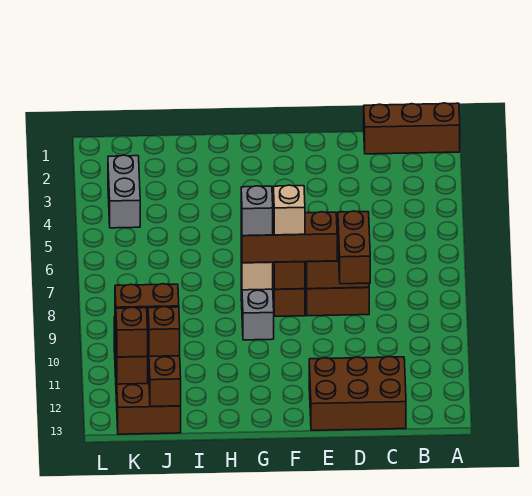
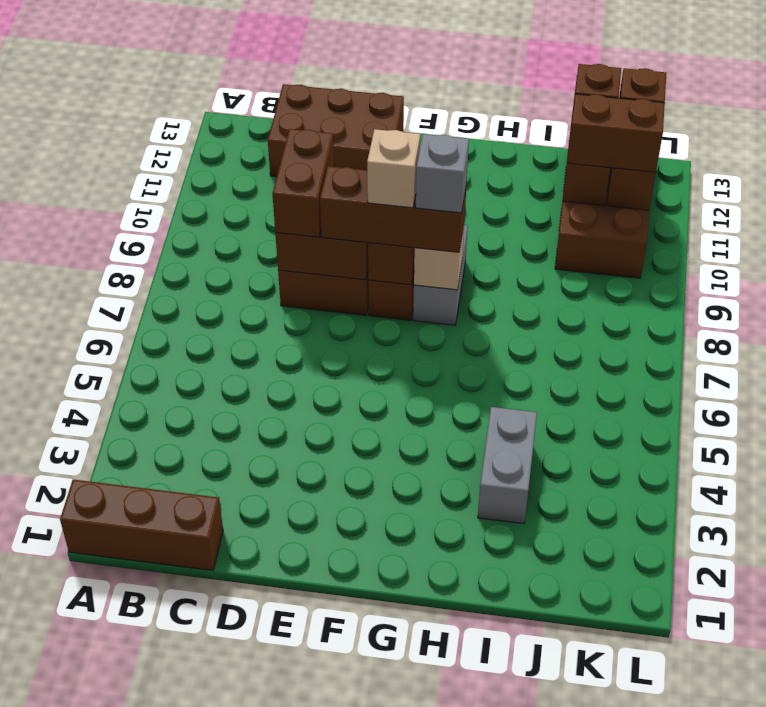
grey brick K3:K4 level 1 -> grey brick I3:I4 level 1

